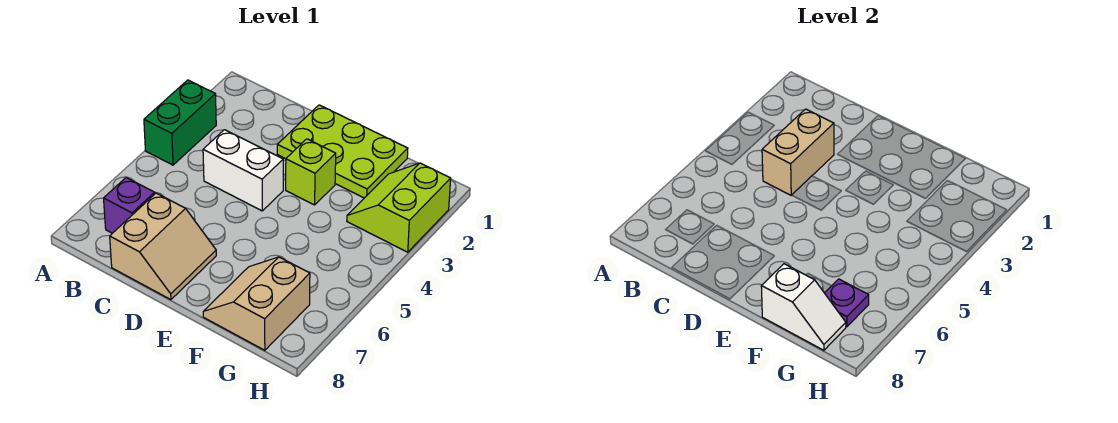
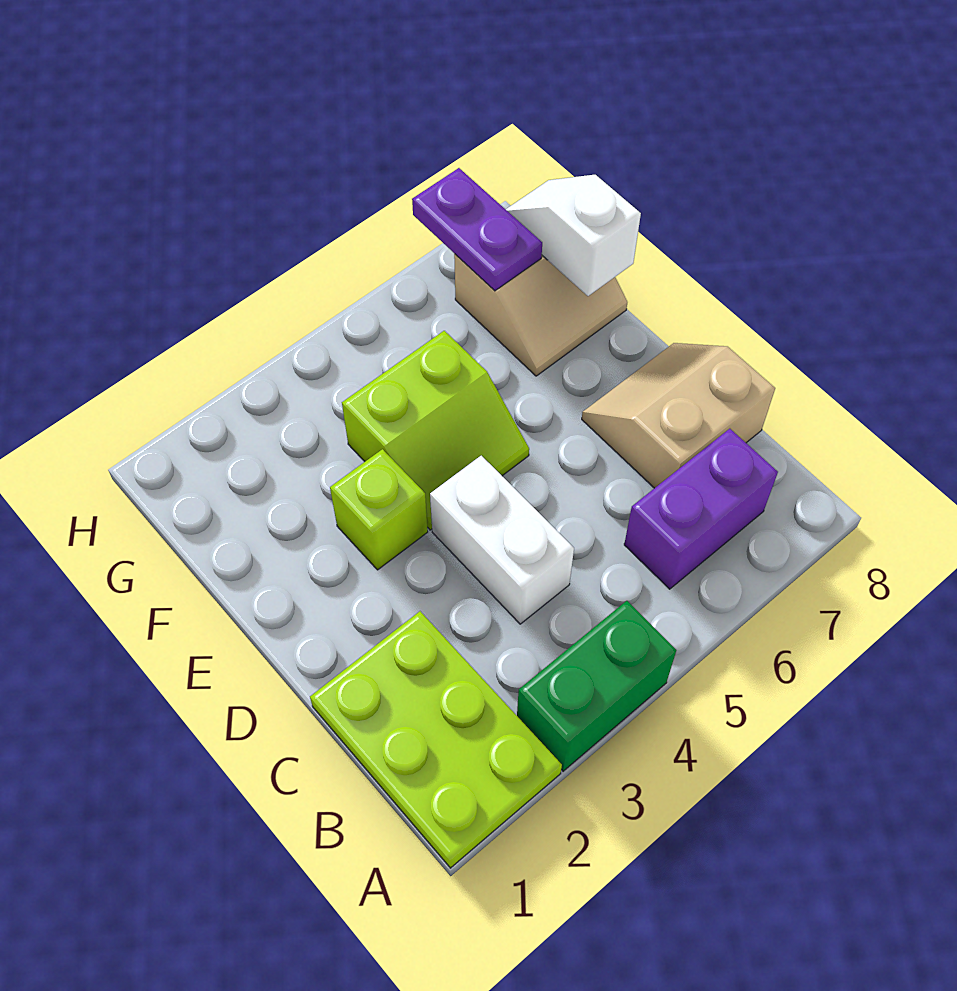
purple brick B7 level 1 -> purple brick B6:B7 level 1
tan brick C3:C4 level 2 -> none
lime plate D1:F2 level 1 -> lime plate A1:C2 level 1
lime slope G2:H3 level 1 top H -> lime slope E4:F5 level 1 top F
purple plate G7 level 2 -> purple plate G7:H7 level 2

